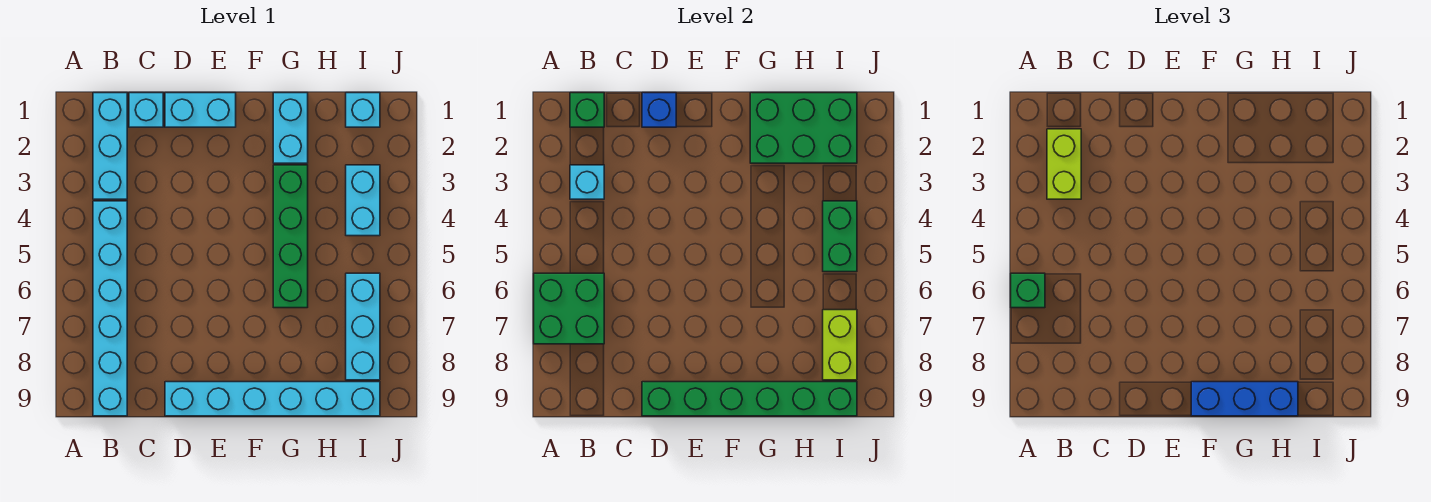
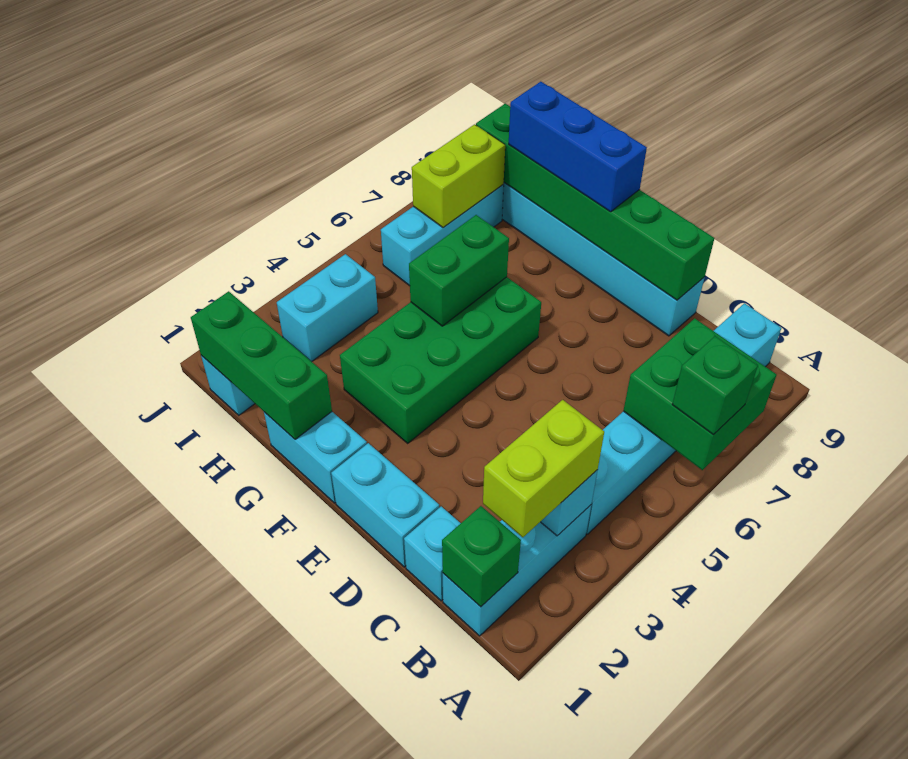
blue brick D1 level 2 -> none
cyan brick G1:G2 level 1 -> cyan brick F1:G1 level 1
green brick G1:I2 level 2 -> green brick G1:I1 level 2
green brick G3:G6 level 1 -> green brick F3:G6 level 1
green brick I4:I5 level 2 -> green brick G5:G6 level 2

